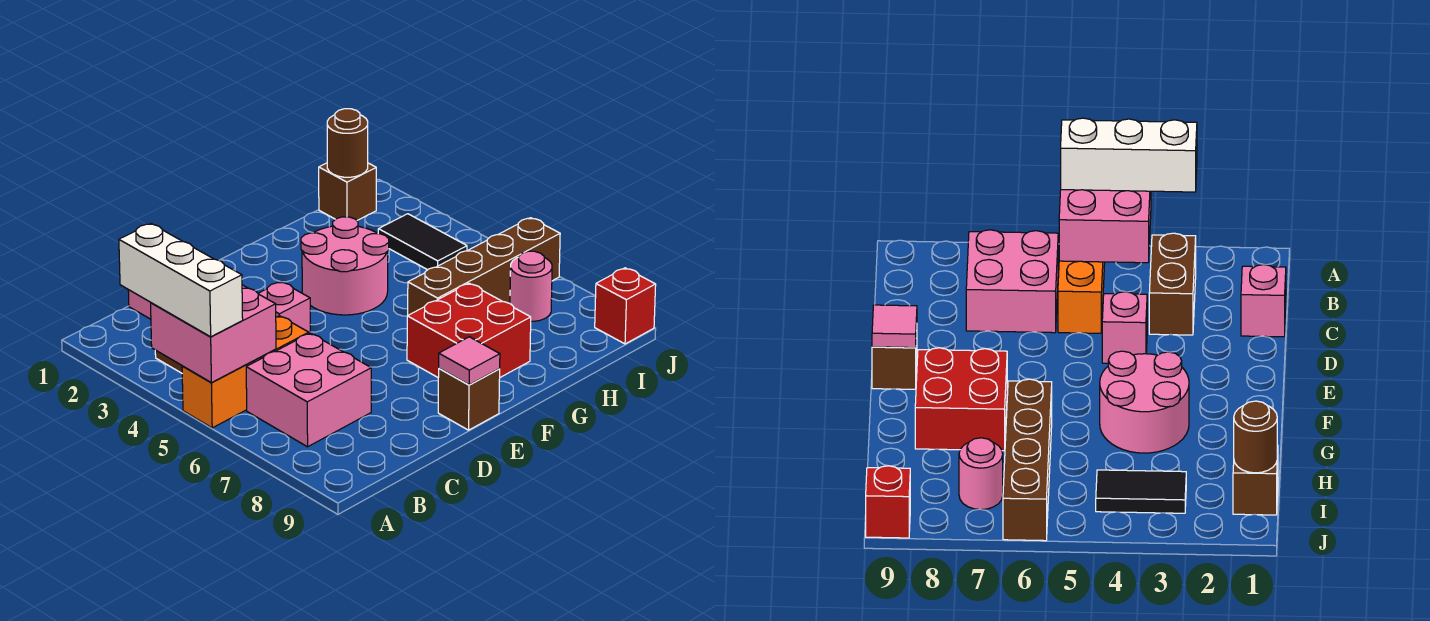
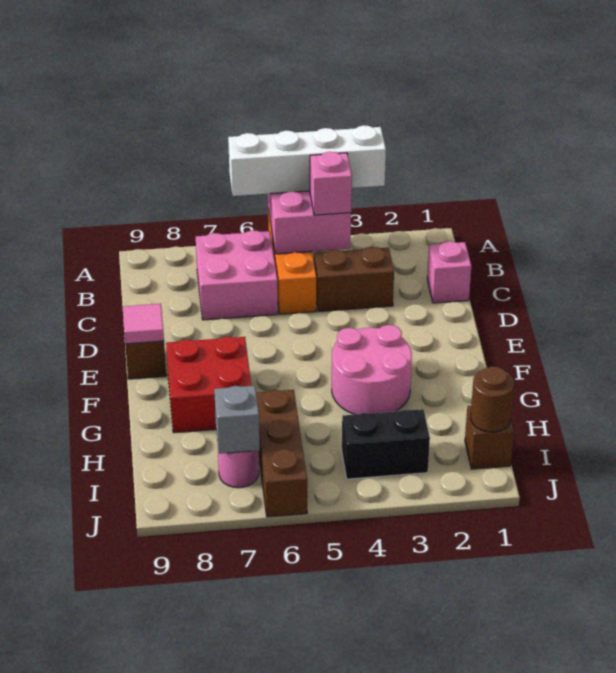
white brick A3:A5 level 3 -> white brick A3:A6 level 3
brown brick B3:C3 level 1 -> brown brick C3:C4 level 1
pink brick D4 level 1 -> pink brick B4 level 3
brown brick G6:J6 level 1 -> brown brick H6:J6 level 1
black tile I3:I4 level 1 -> black brick I3:I4 level 1
none -> grey brick I7 level 2
red brick J9 level 1 -> none

